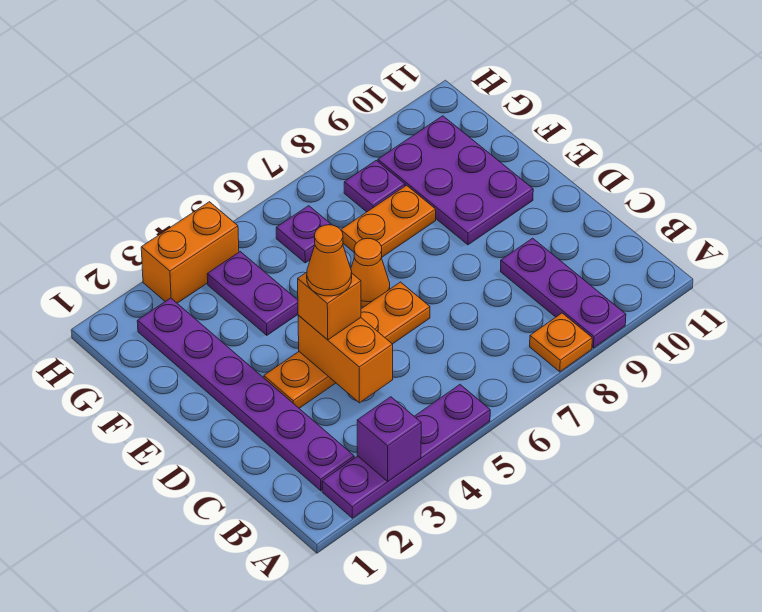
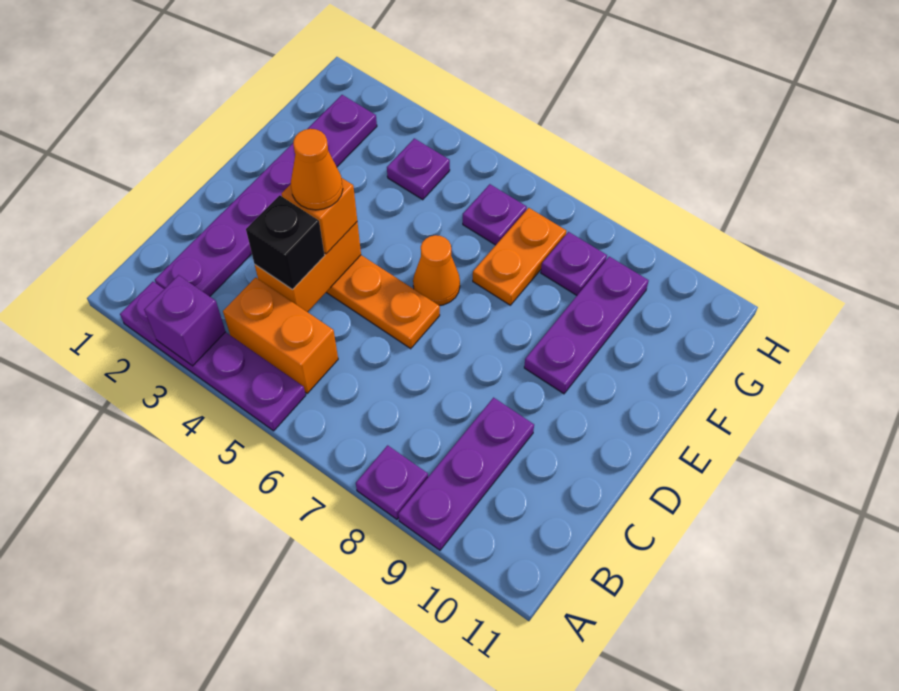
orange plate A8 level 1 -> purple plate A8 level 1
none -> black brick C4 level 3
purple plate E9:G10 level 1 -> purple plate E9:G9 level 1
purple plate F4:G4 level 1 -> purple plate G4 level 1
orange plate F7:F8 level 1 -> orange plate F7:G7 level 1
orange brick H3:H4 level 1 -> orange brick B4:B5 level 1

